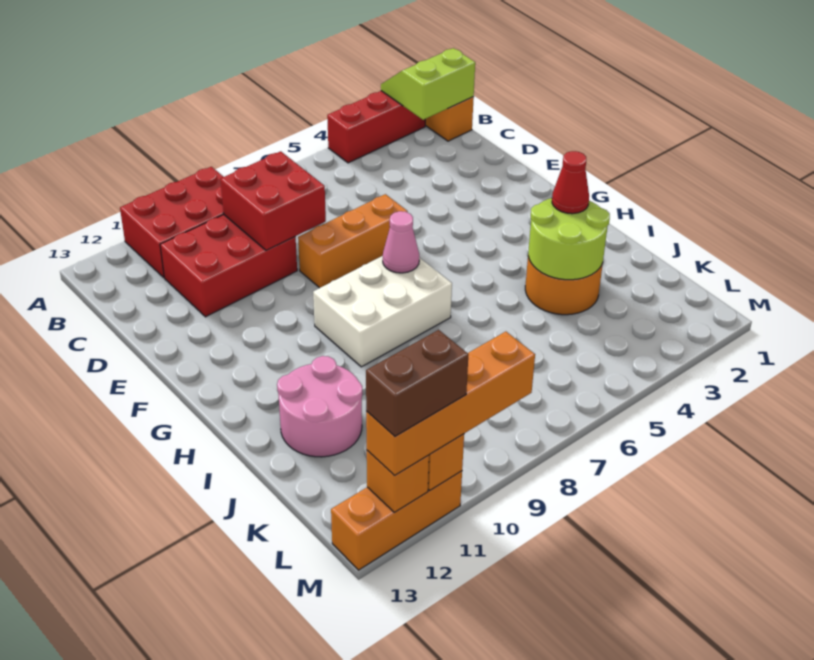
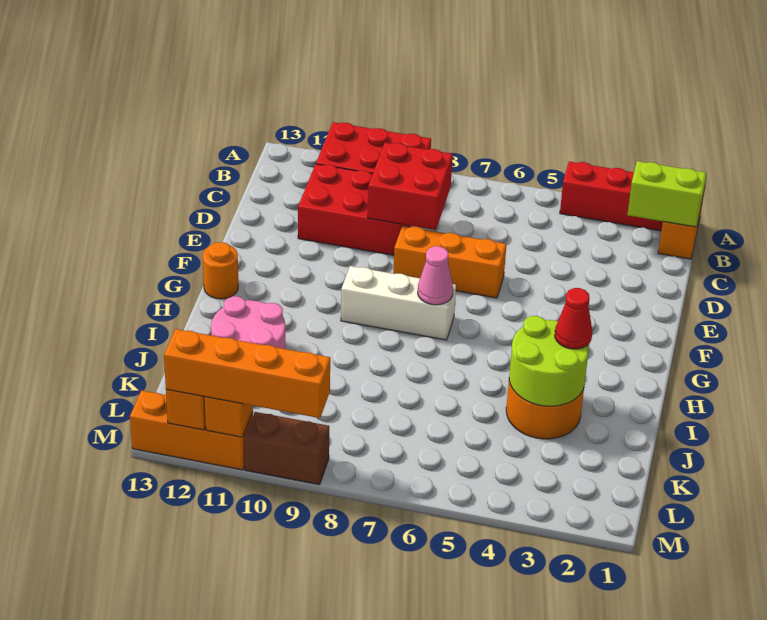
white brick G7:H9 level 1 -> white brick G7:G9 level 1
none -> orange round brick G13 level 1
brown brick M11:M12 level 4 -> brown brick M9:M10 level 1

